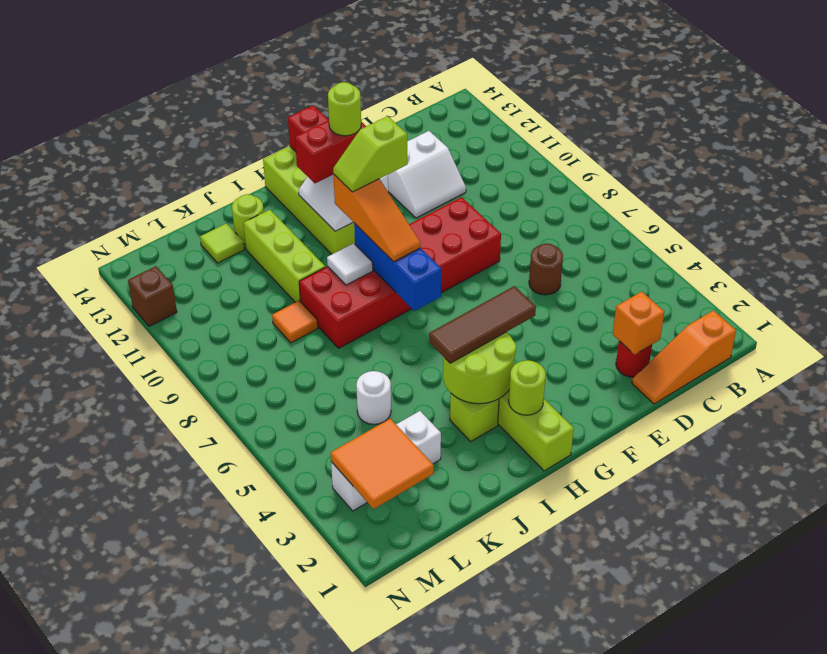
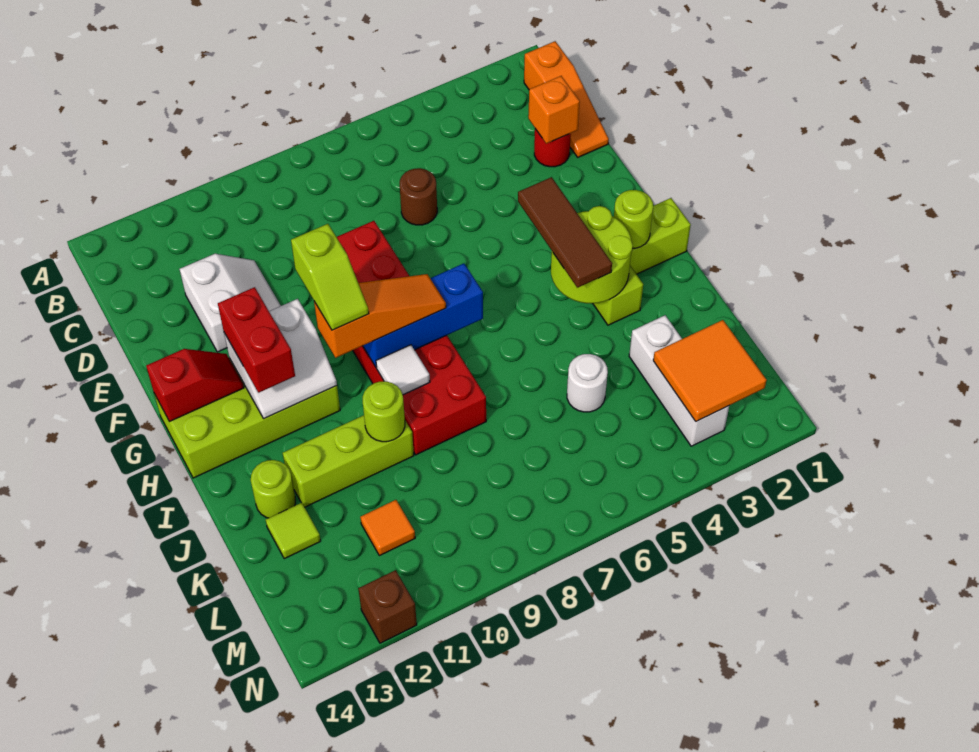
lime round brick G12 level 4 -> lime round brick J10 level 2
orange tile K9 level 1 -> orange tile L11 level 1

